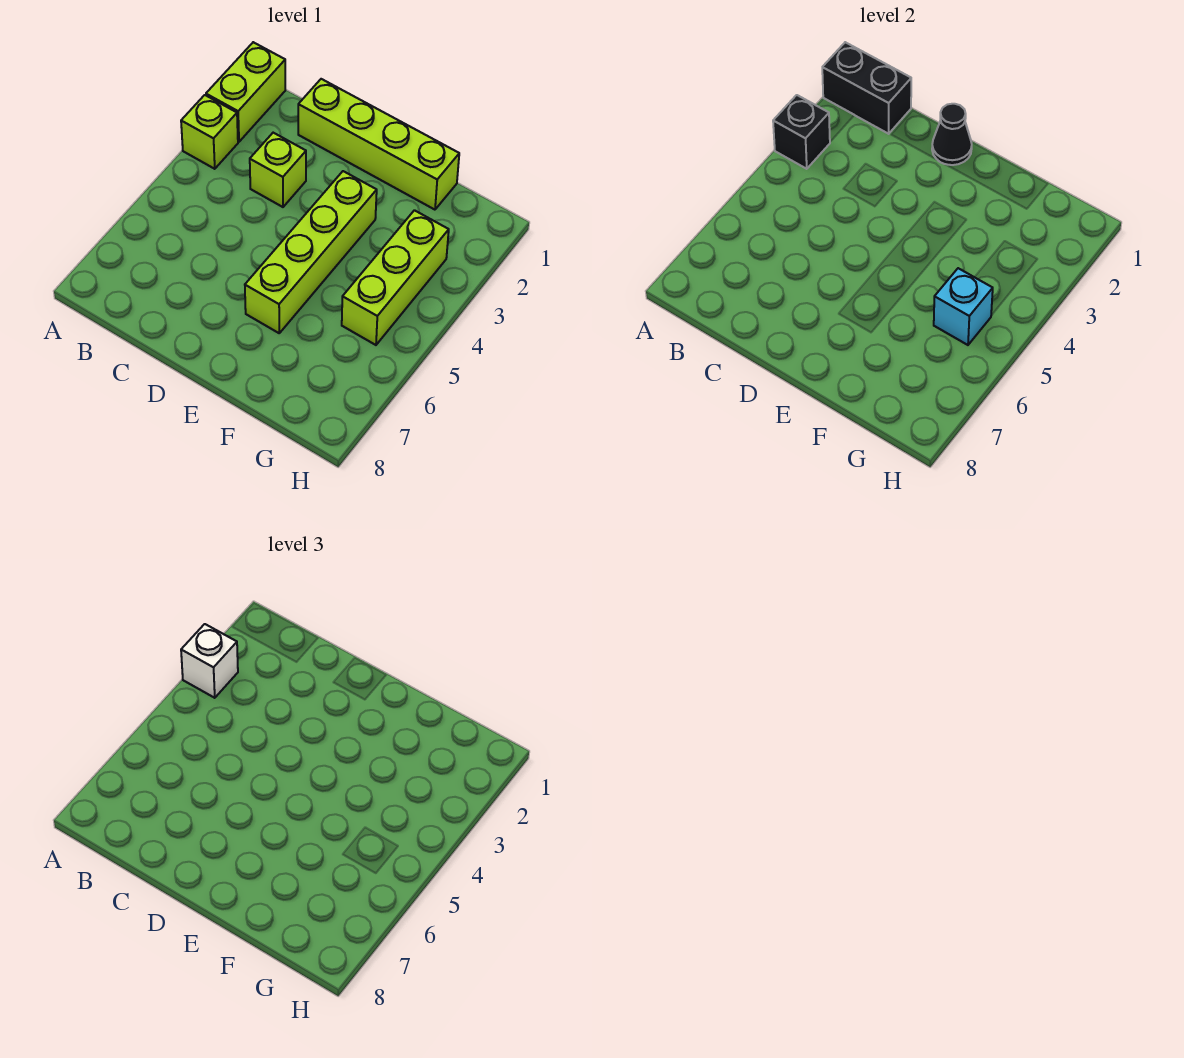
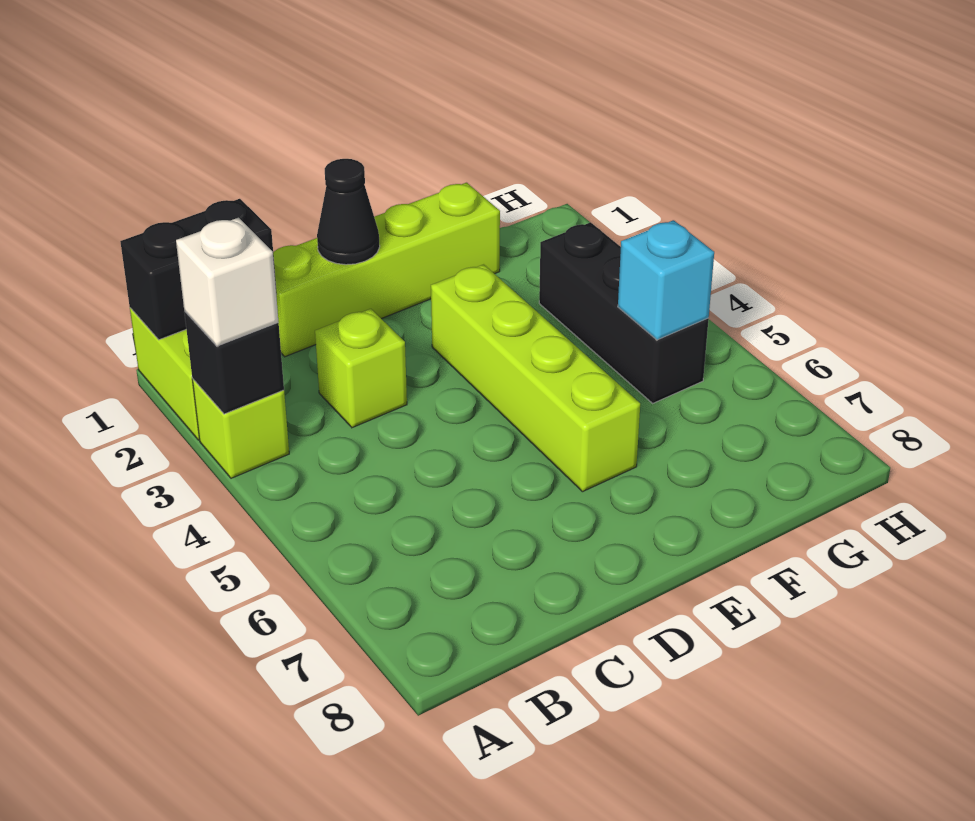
lime brick G3:G5 level 1 -> black brick G3:G5 level 1

